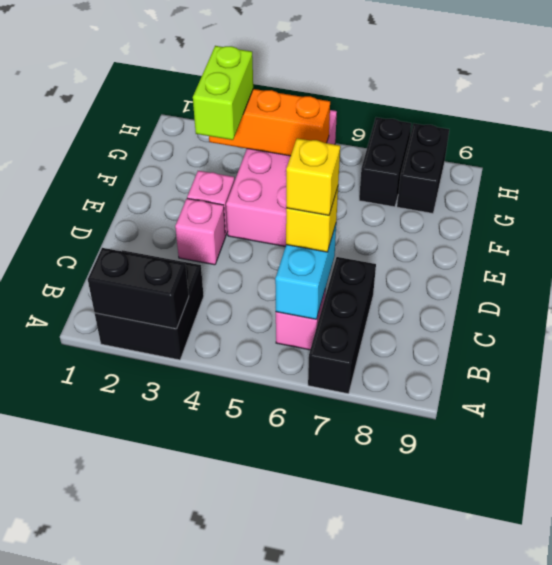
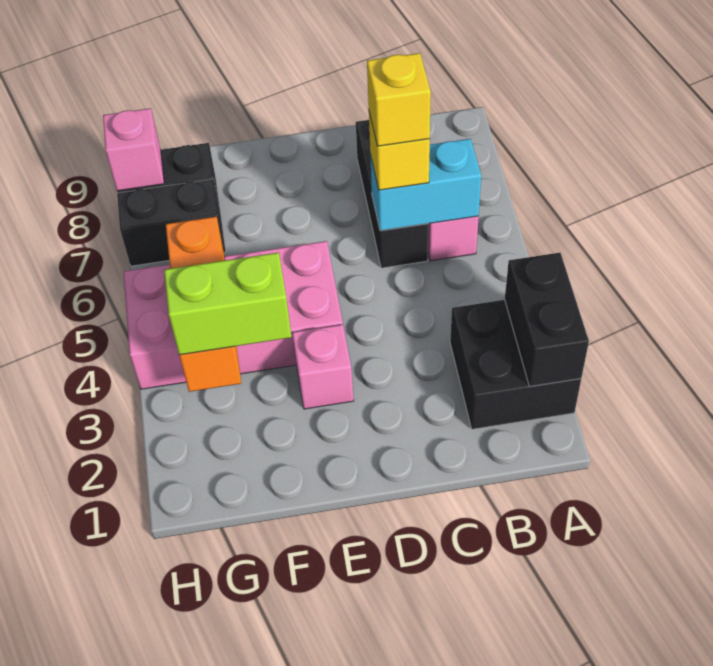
black brick A7:C7 level 1 -> black brick C6:C8 level 1
pink brick D3 level 1 -> pink brick H8 level 2

